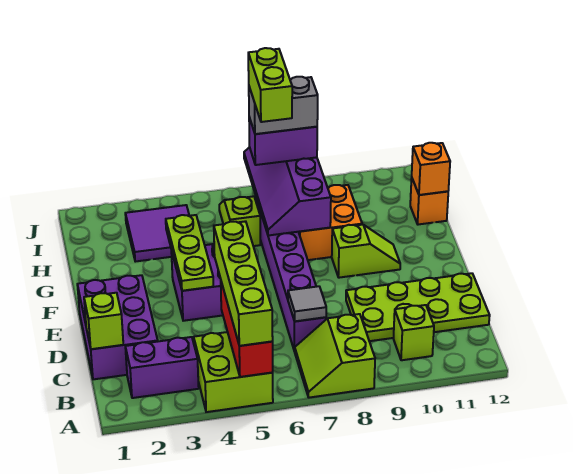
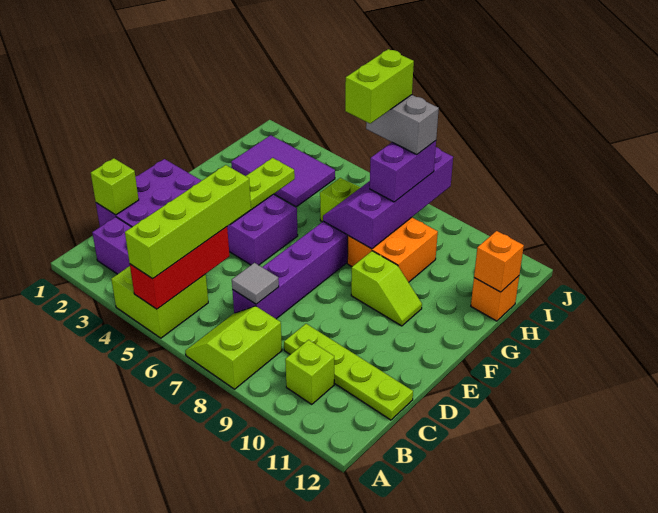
lime plate C9:D12 level 1 -> lime plate C9:C12 level 1
purple tile H3:I4 level 1 -> purple tile H2:I4 level 1
purple brick I7:I8 level 3 -> purple brick H8:I8 level 3

